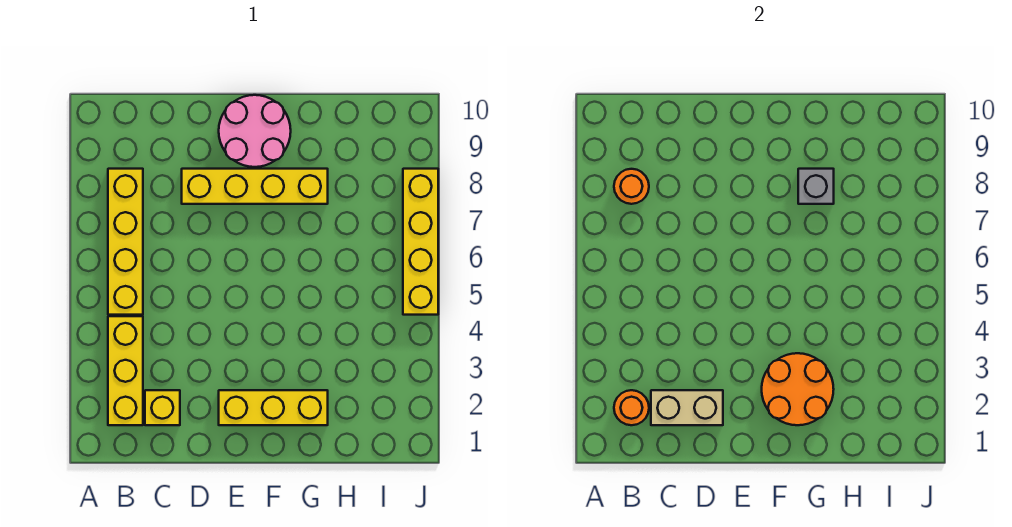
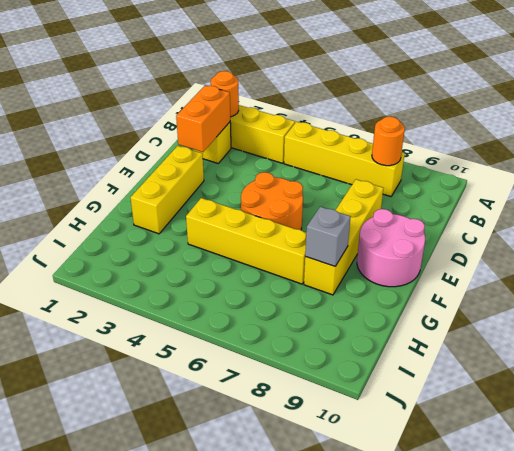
tan brick C2:D2 level 2 -> orange brick C2:D2 level 2
orange round brick F2:G3 level 2 -> orange round brick E5:F6 level 1
yellow brick J5:J8 level 1 -> yellow brick G4:G7 level 1

